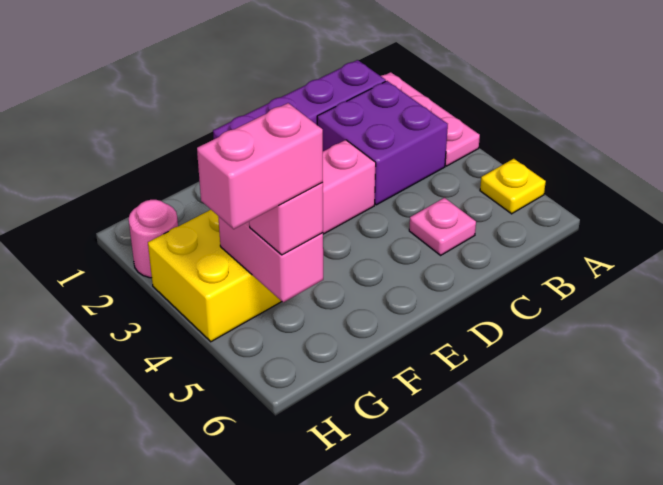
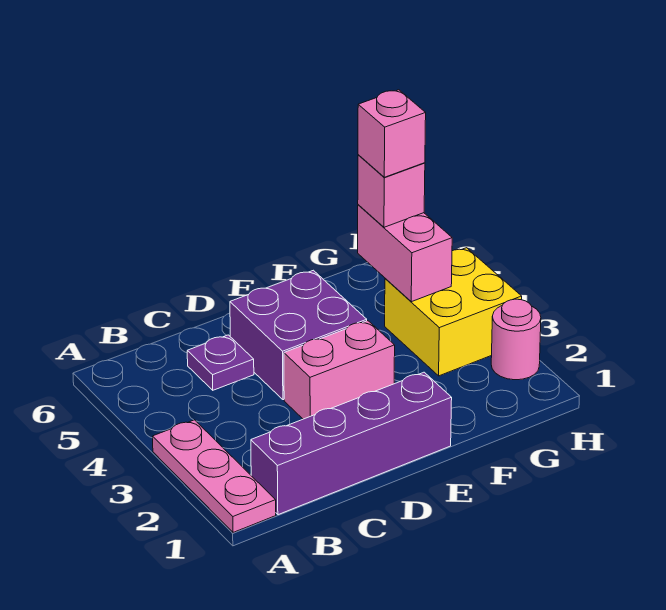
yellow plate A5 level 1 -> none
purple brick B2:C3 level 1 -> purple brick D4:E5 level 1
pink plate C5 level 1 -> purple plate C5 level 1
pink brick G5:H5 level 4 -> pink brick G5 level 4

